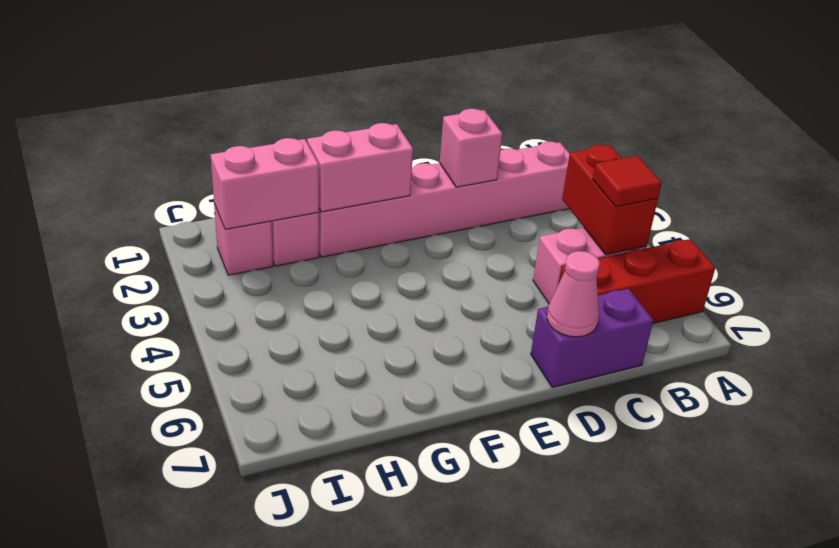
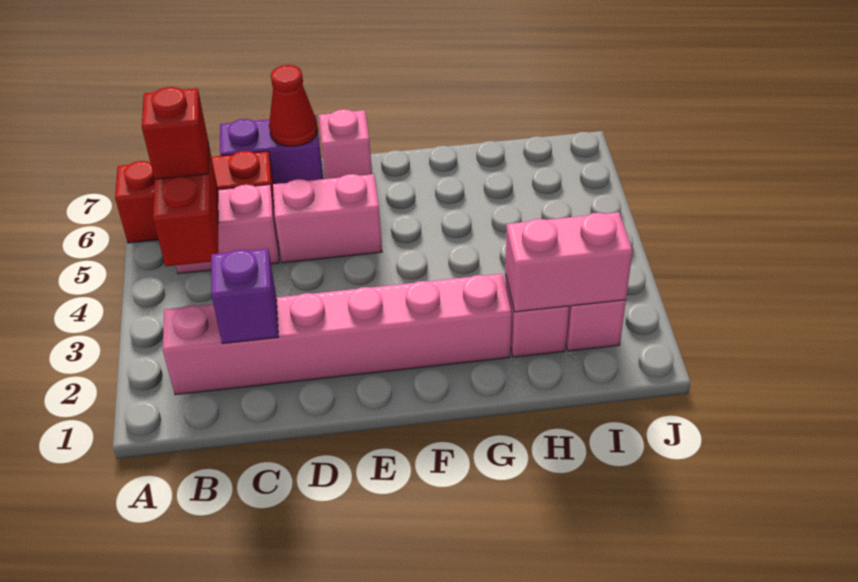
red tile B5 level 3 -> red brick B5 level 3
none -> purple brick C2 level 2
pink brick D2 level 2 -> pink brick E7 level 1
pink cone D7 level 2 -> red cone D7 level 2
pink brick F2:G2 level 2 -> pink brick D5:E5 level 1

